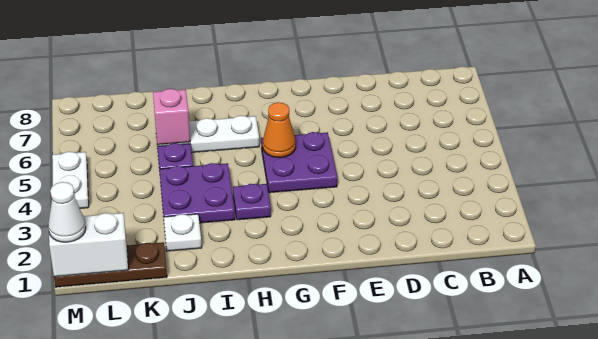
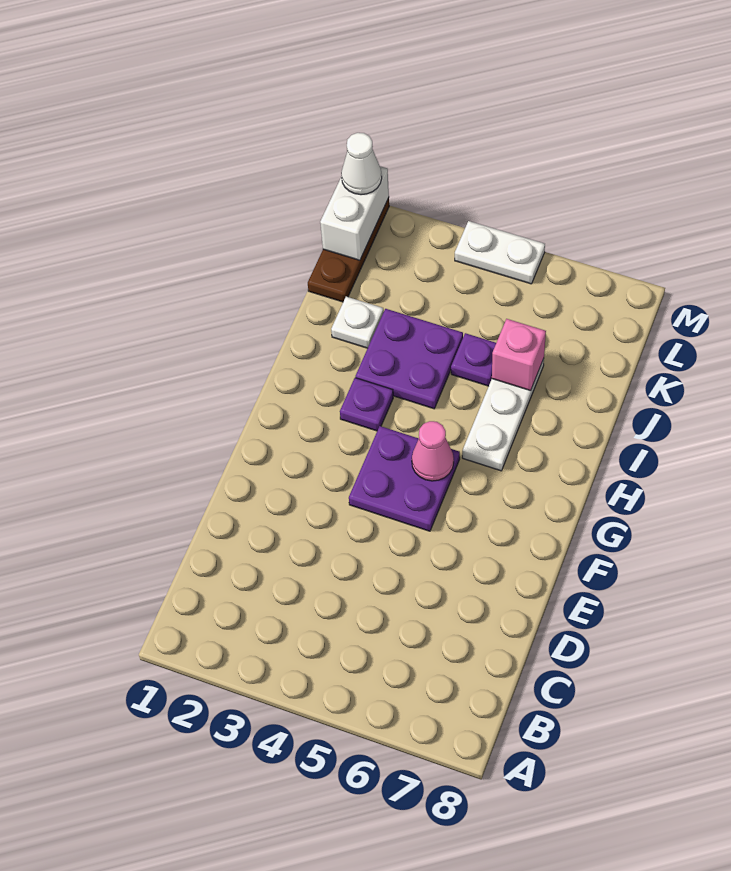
orange cone G5 level 2 -> pink cone G5 level 2

